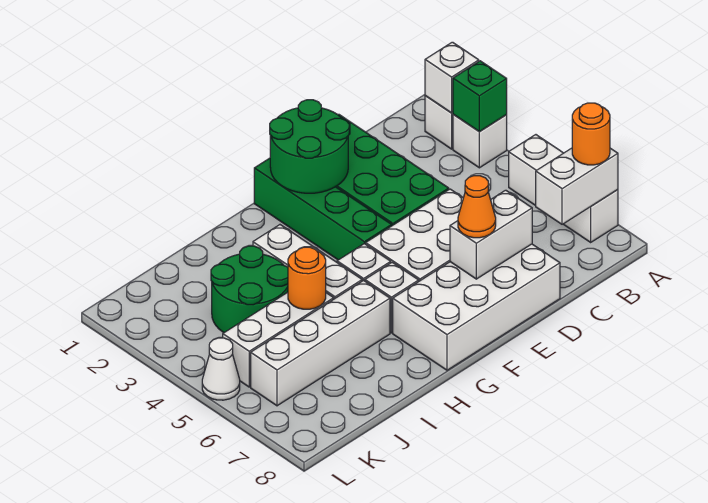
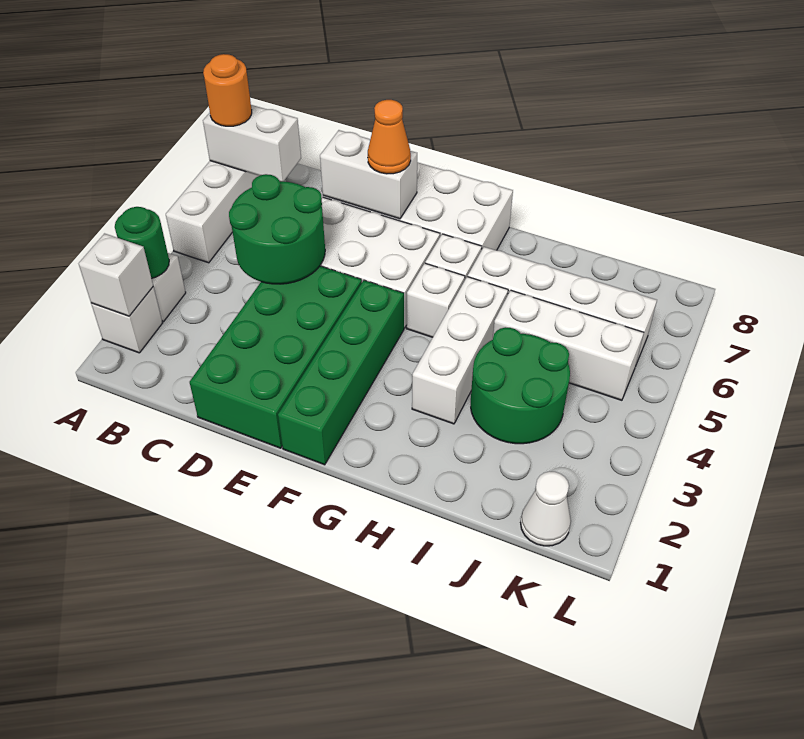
green brick A3 level 2 -> green round brick A3 level 2
green round brick E1:F2 level 2 -> green round brick C4:D5 level 2
orange round brick I5 level 2 -> none
white cone L5 level 1 -> white cone K1 level 1

